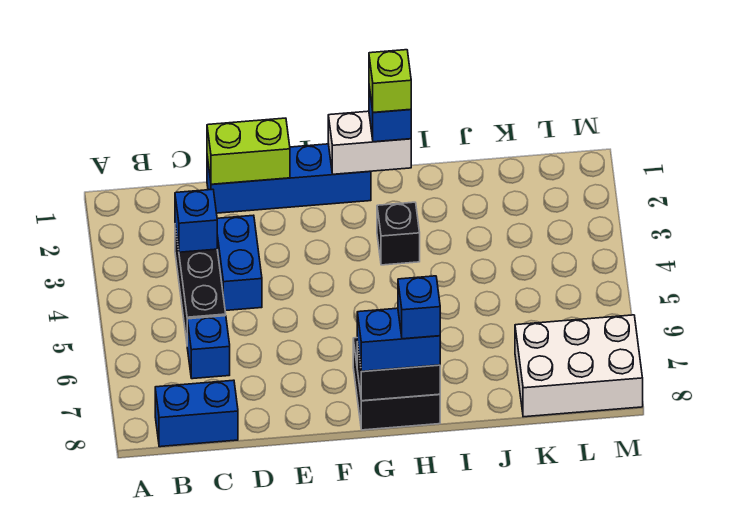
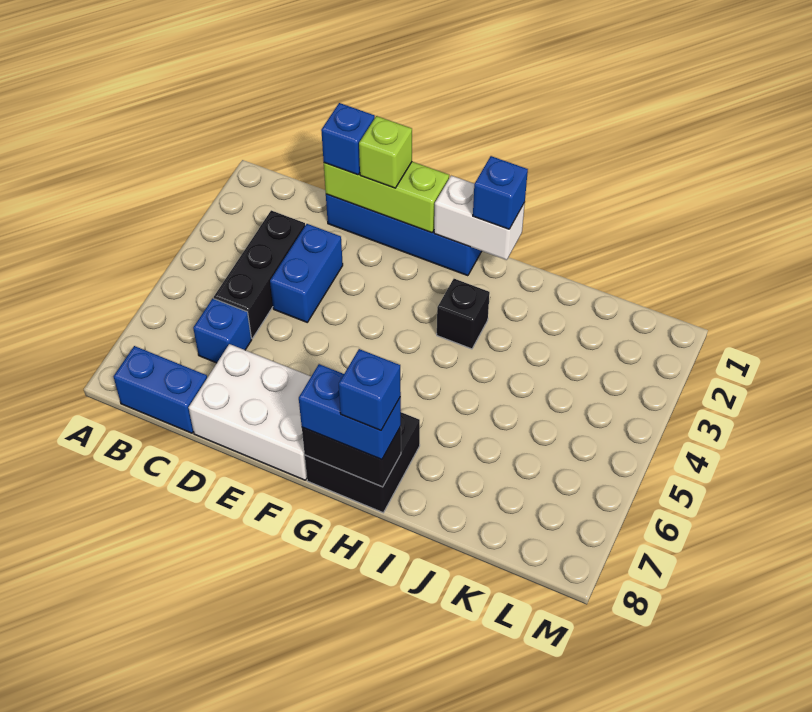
blue brick C3 level 2 -> blue brick D1 level 3
lime brick D1:E1 level 2 -> lime brick D1:F1 level 2
lime brick H1 level 4 -> lime brick E1 level 3
white brick K7:M8 level 1 -> white brick D7:F8 level 1

